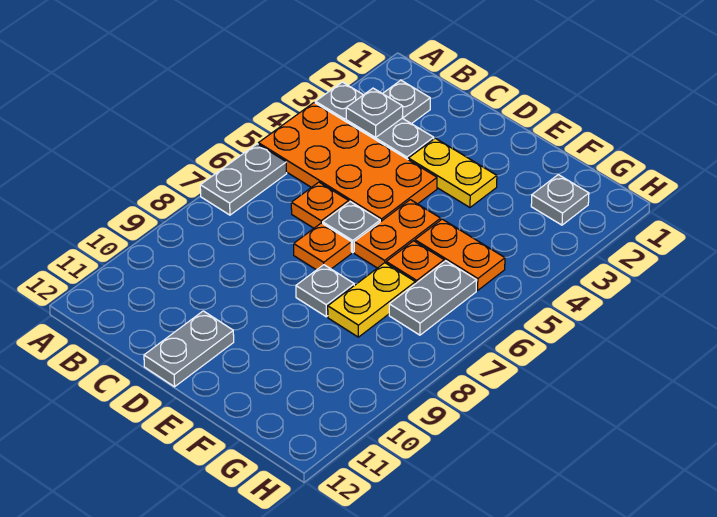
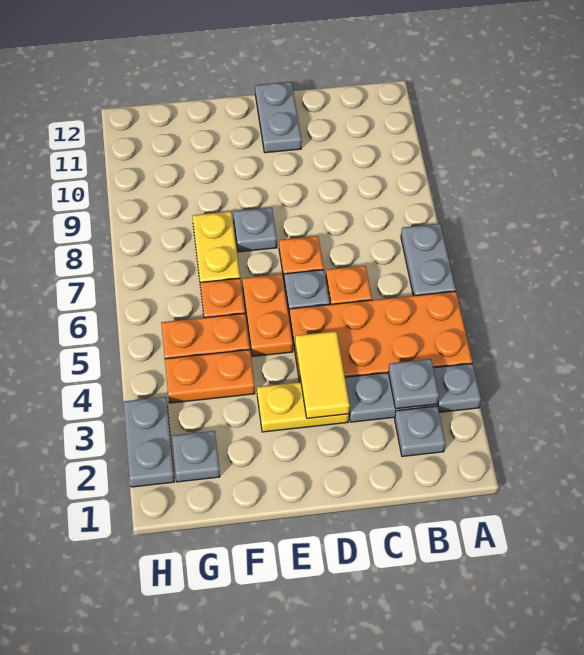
none -> yellow tile D3:D4 level 2
none -> orange plate F4:G4 level 1
grey plate G6:G7 level 1 -> grey plate H2:H3 level 1

